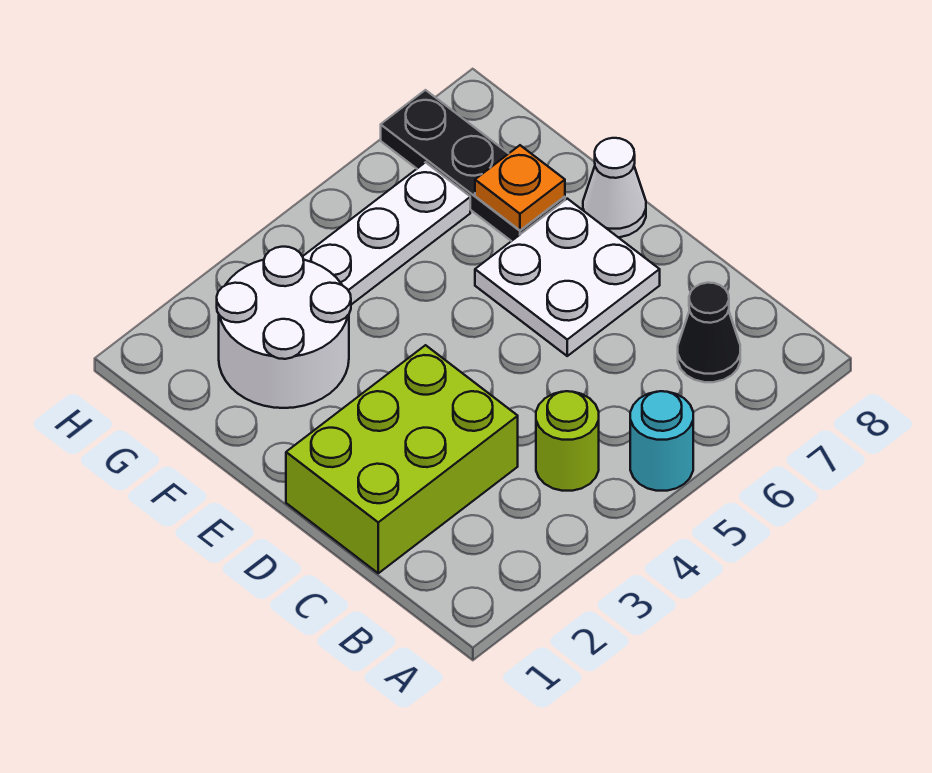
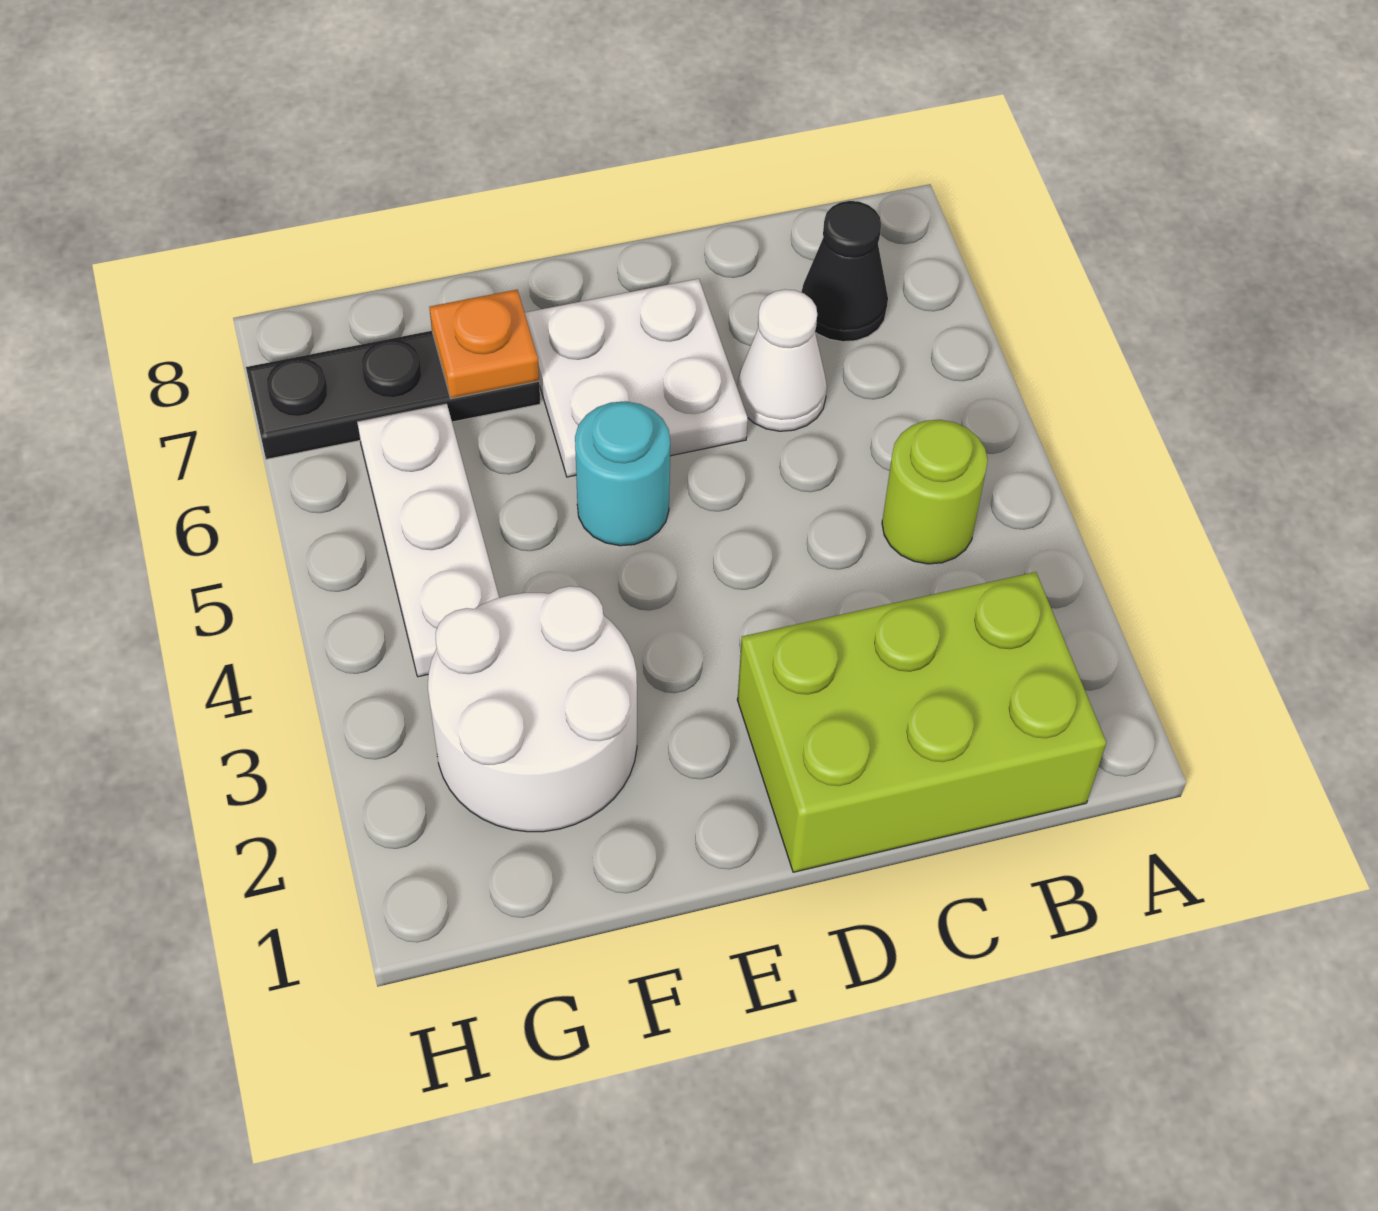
cyan round brick A5 level 1 -> cyan round brick E5 level 1
lime brick C1:D3 level 1 -> lime brick B1:D2 level 1
white cone E8 level 1 -> white cone C6 level 1

